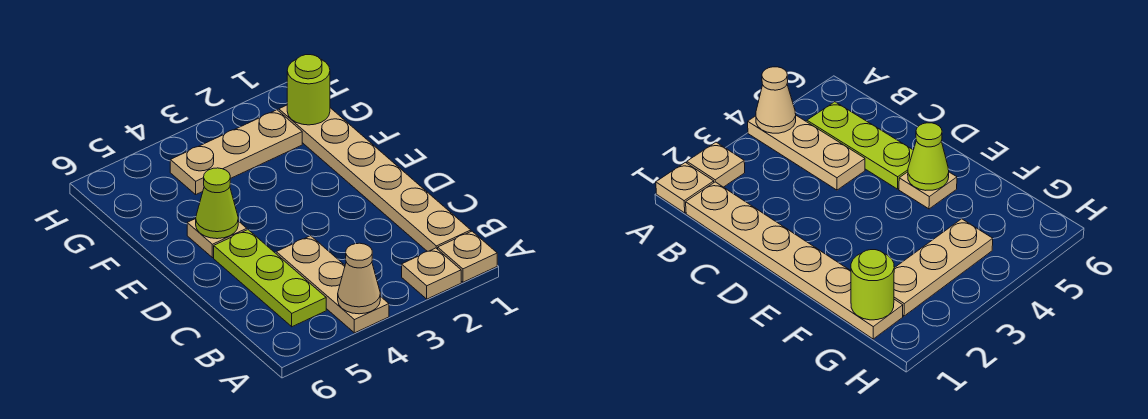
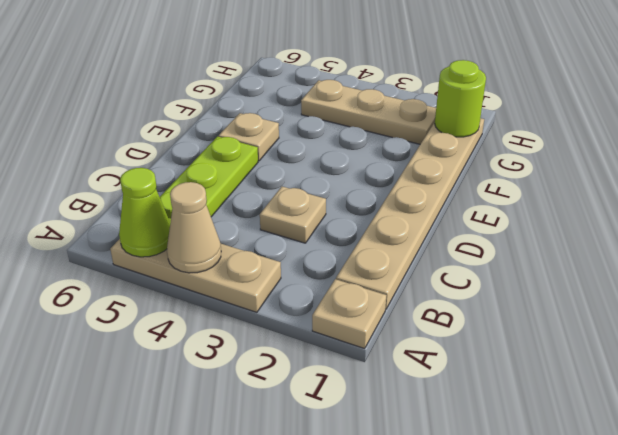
tan plate A2 level 1 -> tan plate C3 level 1
tan plate A4:C4 level 1 -> tan plate A3:A5 level 1
lime cone E5 level 2 -> lime cone A5 level 2

